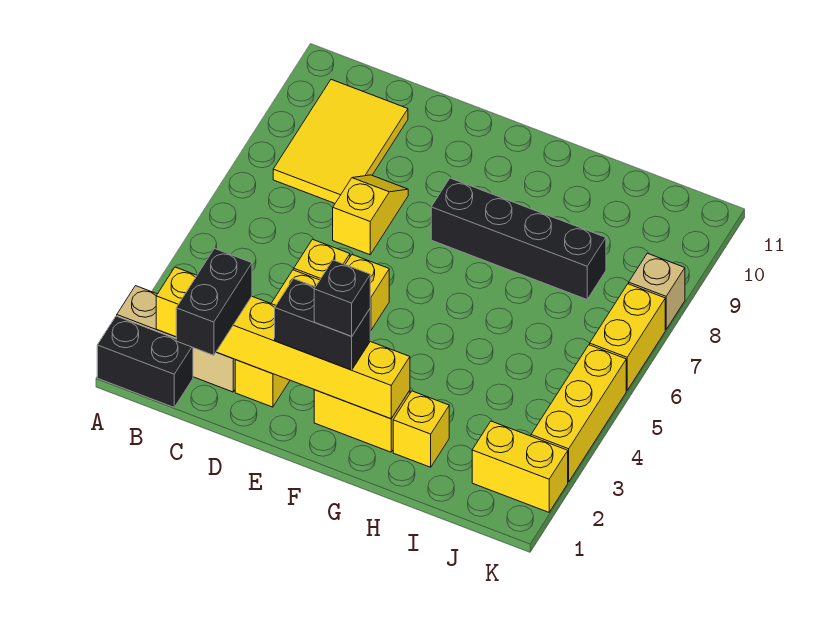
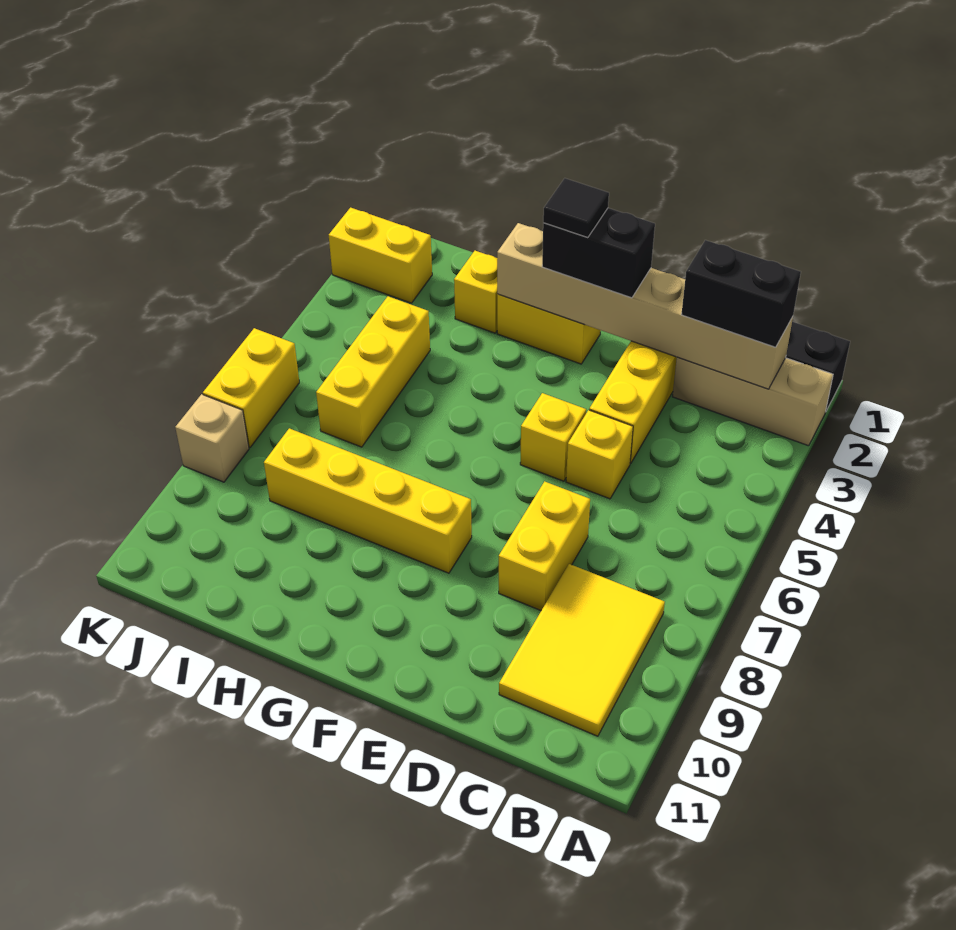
yellow brick B2:G2 level 2 -> tan brick B2:G2 level 2
black brick C1:C2 level 3 -> black brick B2:C2 level 3
yellow slope D7:D8 level 1 top 7 -> yellow brick D7:D8 level 1
black brick F2 level 4 -> black tile F2 level 4
black brick F8:I8 level 1 -> yellow brick F8:I8 level 1
yellow brick K3:K5 level 1 -> yellow brick I4:I6 level 1

